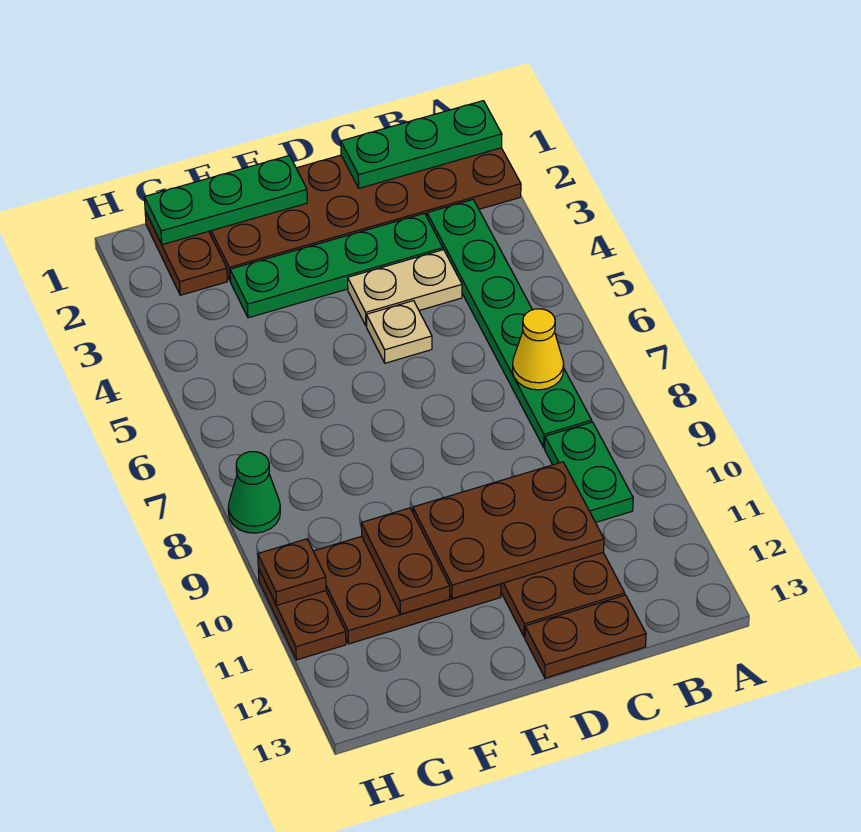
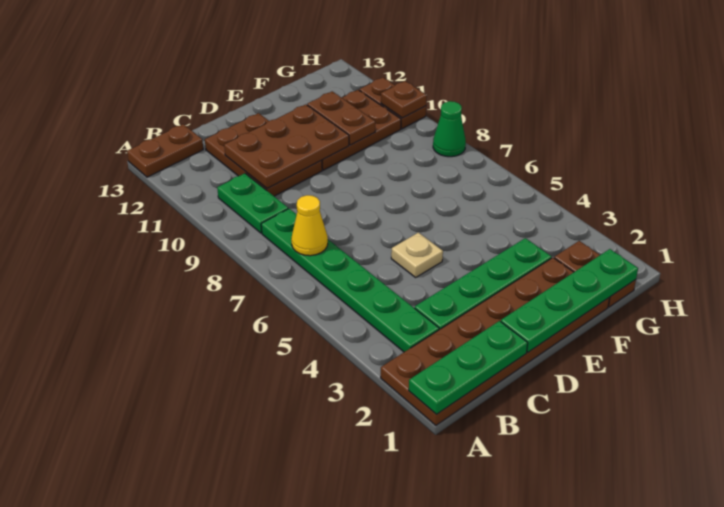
tan plate C4:D4 level 1 -> none
brown plate C13:D13 level 1 -> brown plate A13:B13 level 1
green plate E1:G1 level 2 -> green plate D1:G1 level 2

